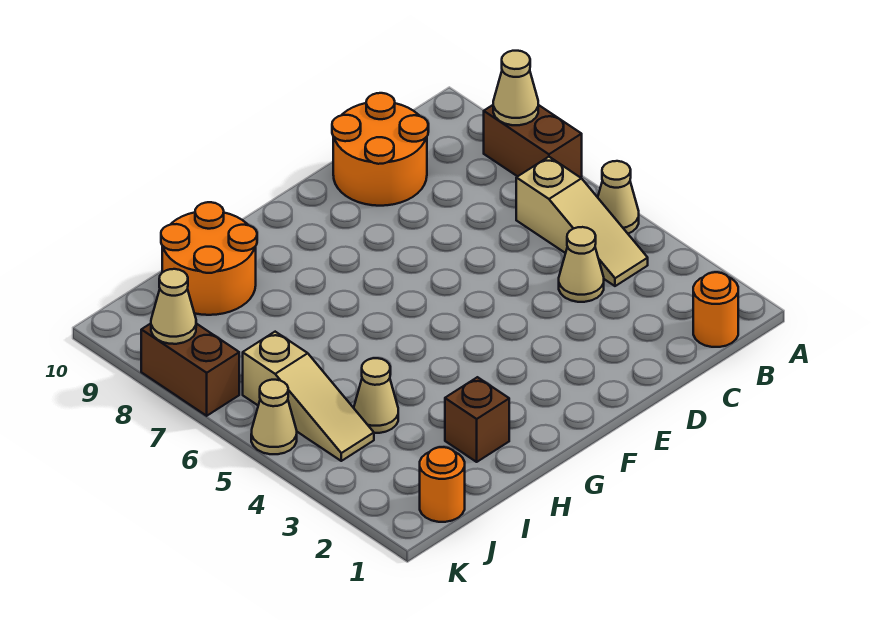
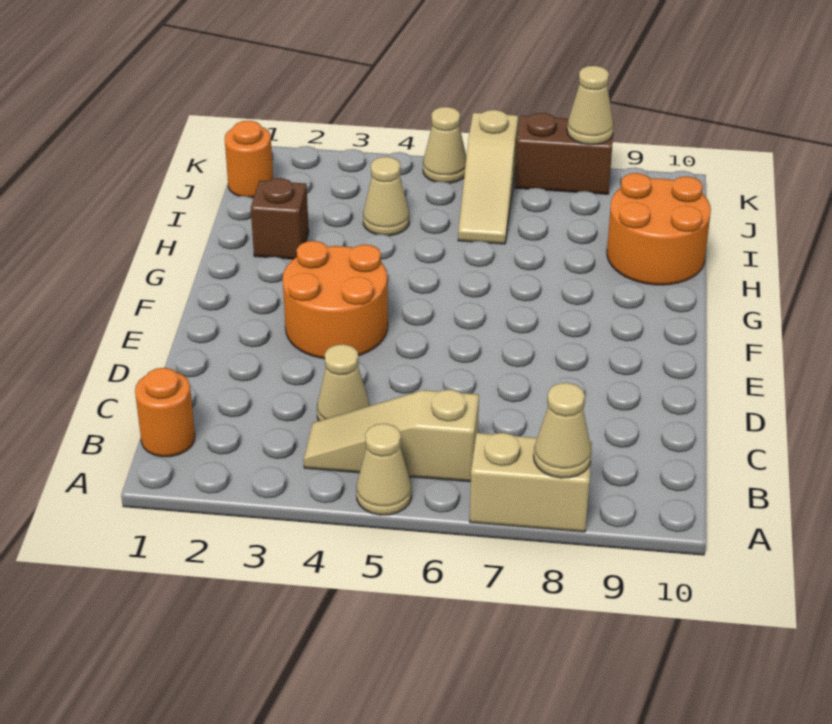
brown brick A7:A8 level 1 -> tan brick A7:A8 level 1
orange round brick C9:D10 level 1 -> orange round brick E3:F4 level 1
tan slope J4:J6 level 1 top 6 -> tan slope I6:K6 level 1 top K

